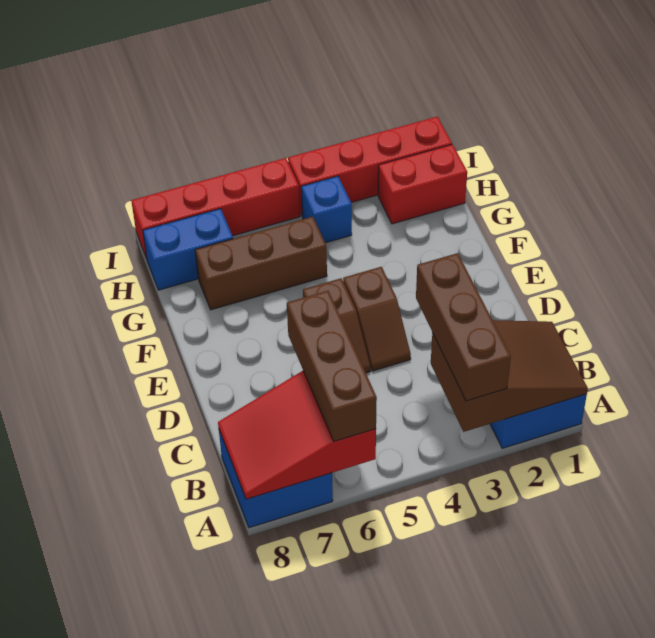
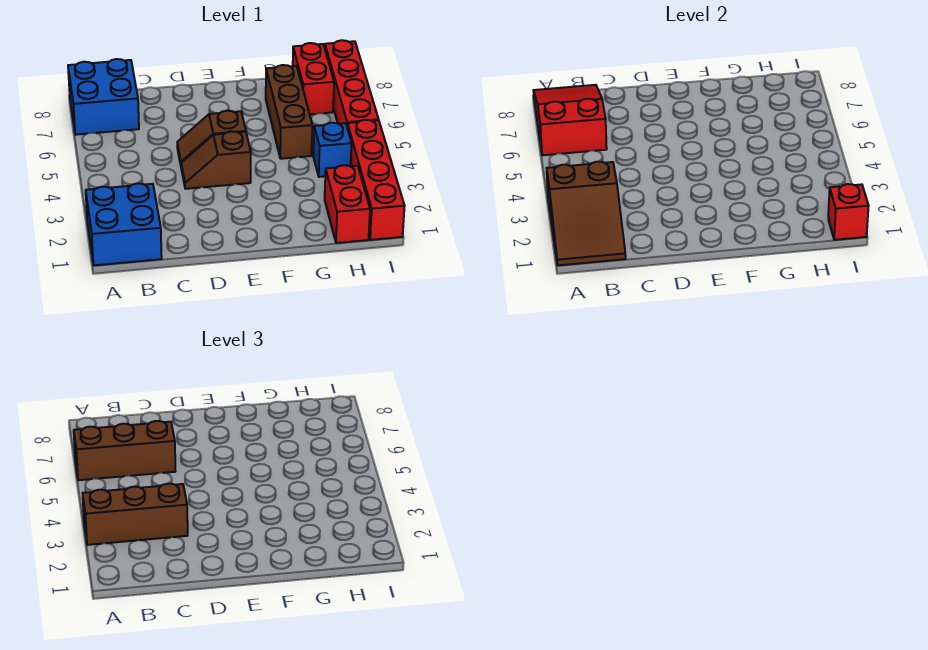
blue brick H7:H8 level 1 -> red brick H7:H8 level 1
none -> red brick I1 level 2

